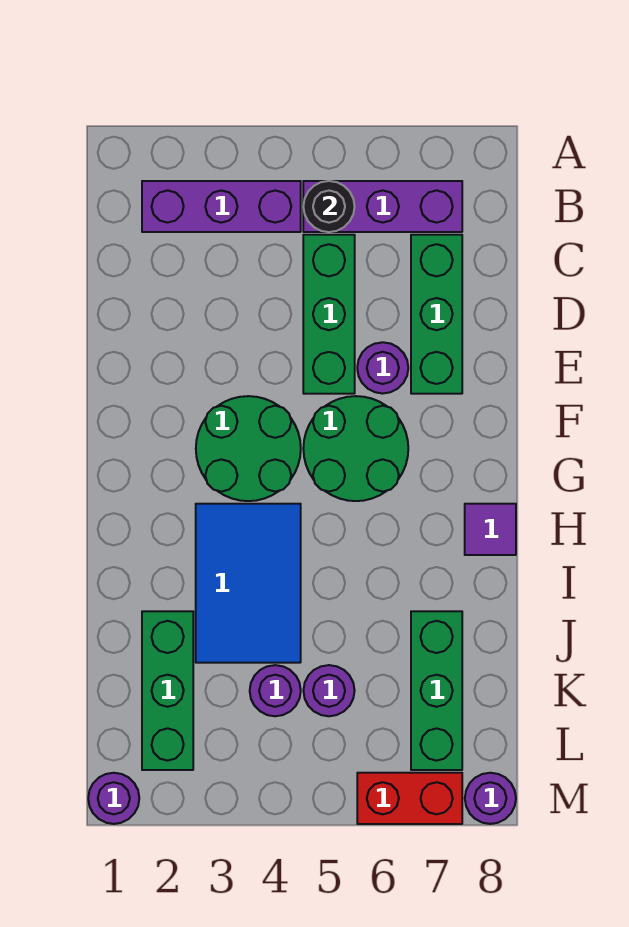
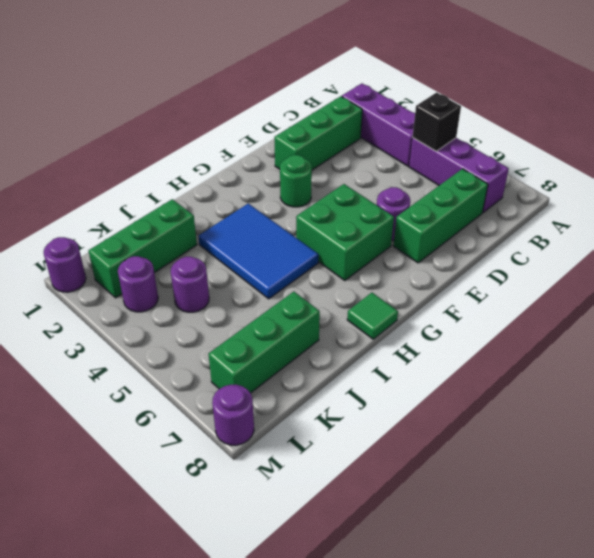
black round brick B5 level 2 -> black brick B5 level 2
green brick C5:E5 level 1 -> green brick C2:E2 level 1
green round brick F3:G4 level 1 -> green round brick F3 level 1
green round brick F5:G6 level 1 -> green brick F5:G6 level 1
blue tile H3:J4 level 1 -> blue tile H3:I5 level 1
purple tile H8 level 1 -> green tile H8 level 1
purple round brick K5 level 1 -> purple round brick L3 level 1
red brick M6:M7 level 1 -> none

